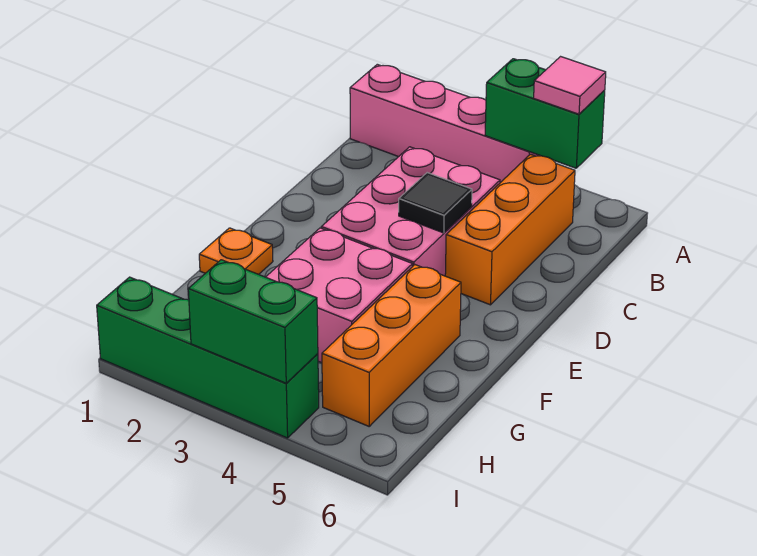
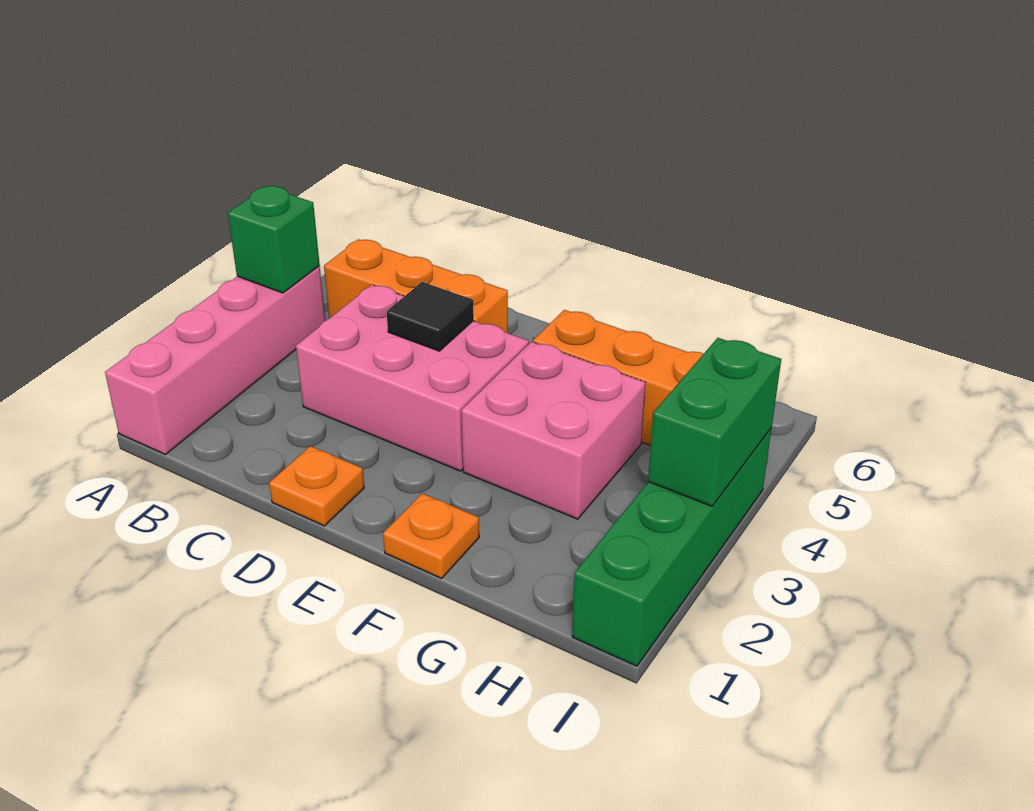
green brick A4:A5 level 2 -> green brick A4 level 2
pink tile A5 level 3 -> none
none -> orange plate D1 level 1

